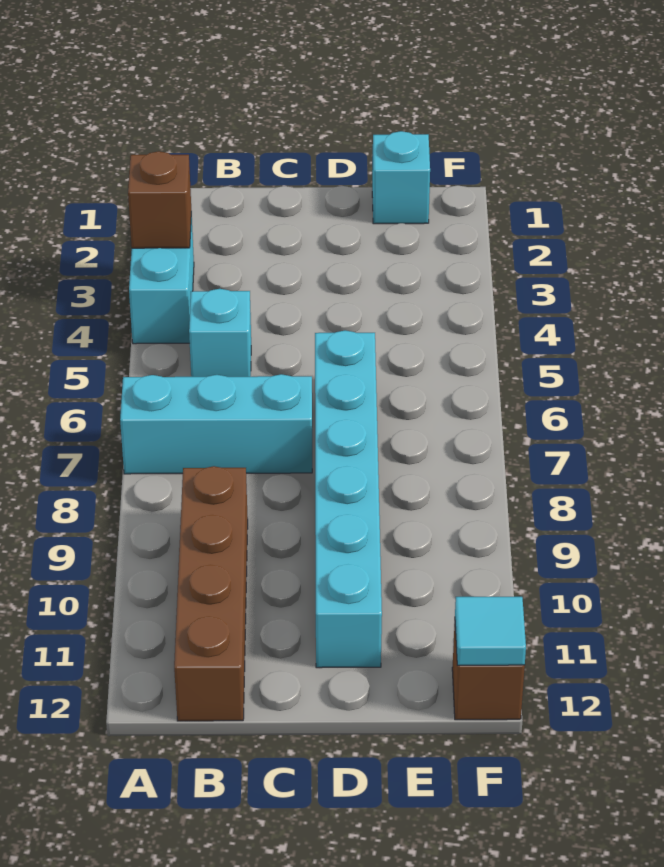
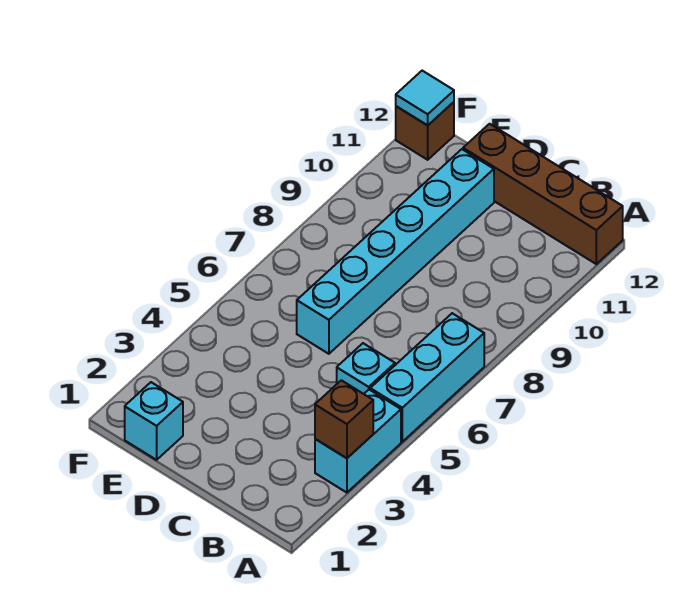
cyan brick A7:C7 level 1 -> cyan brick A5:A7 level 1
brown brick B9:B12 level 1 -> brown brick A12:D12 level 1

